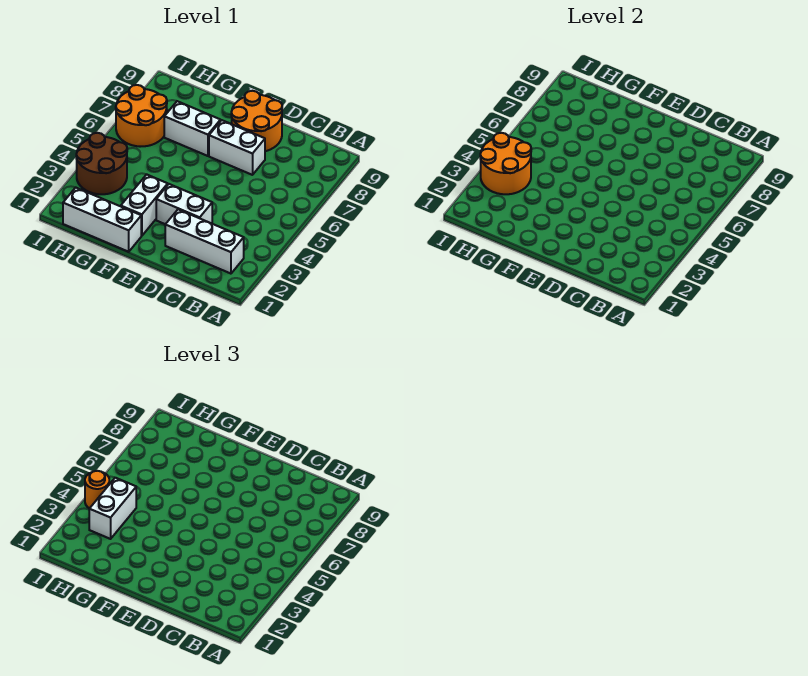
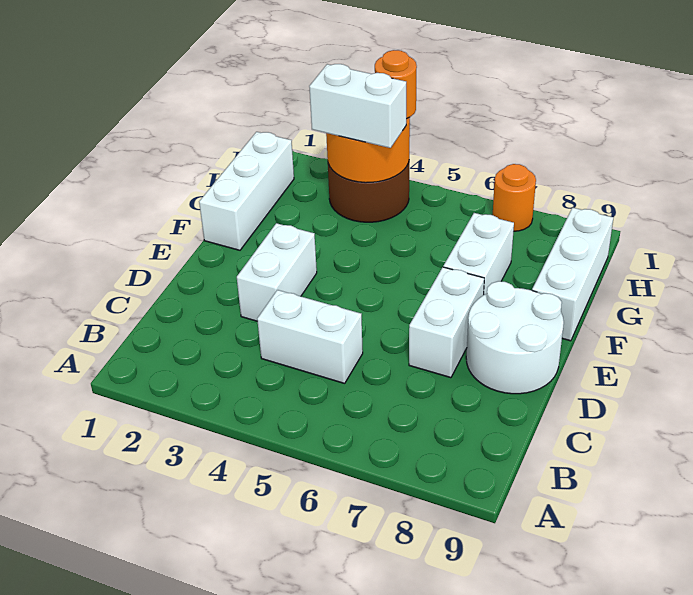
white brick B2:D2 level 1 -> white brick F9:H9 level 1
orange round brick D8:E9 level 1 -> white round brick D8:E9 level 1
white brick F2:F3 level 1 -> white brick C4:C5 level 1
orange round brick H6:I7 level 1 -> orange round brick I7 level 1

